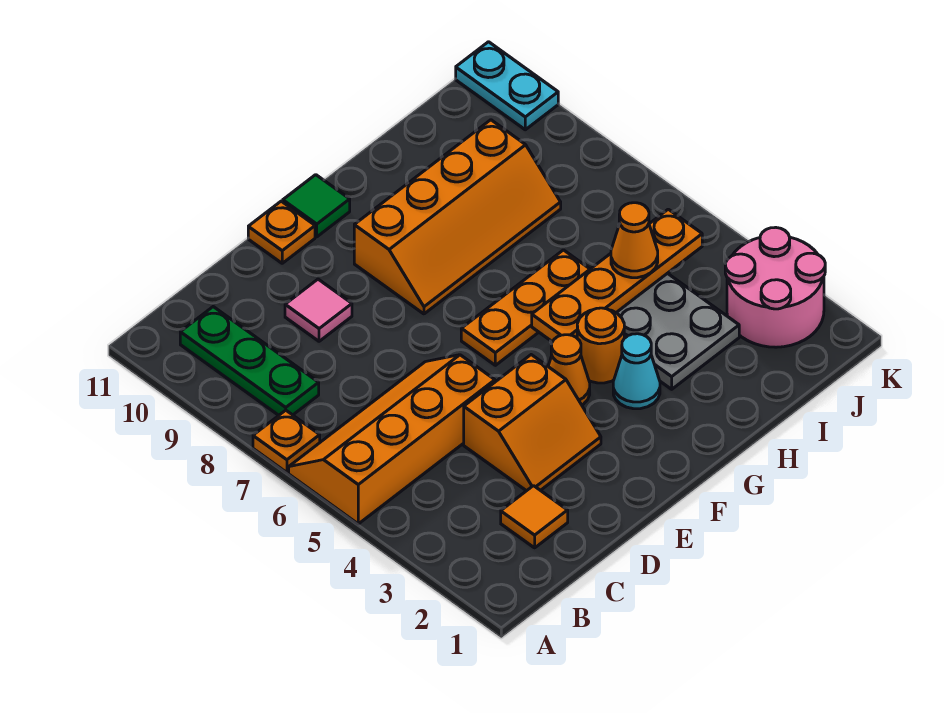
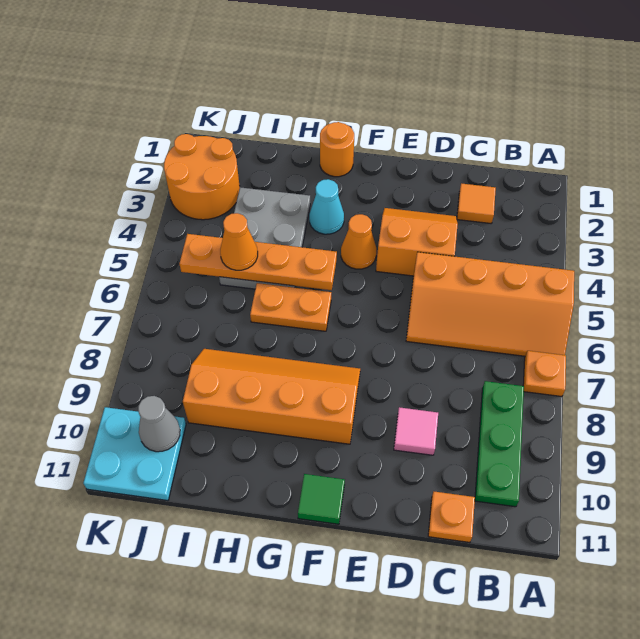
orange plate E11 level 1 -> orange plate C11 level 1
orange plate F6:H6 level 1 -> orange plate G6:H6 level 1
orange round brick G4 level 1 -> orange round brick G1 level 1
pink round brick J2:K3 level 1 -> orange round brick J2:K3 level 1
none -> grey cone J10 level 2
cyan plate K10:K11 level 1 -> cyan plate J10:K11 level 1

